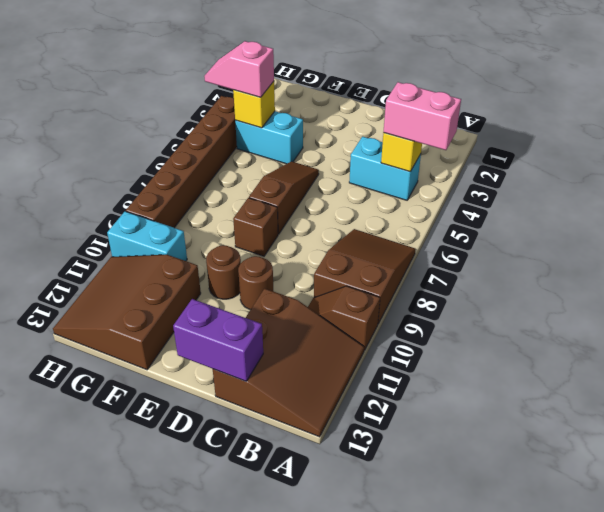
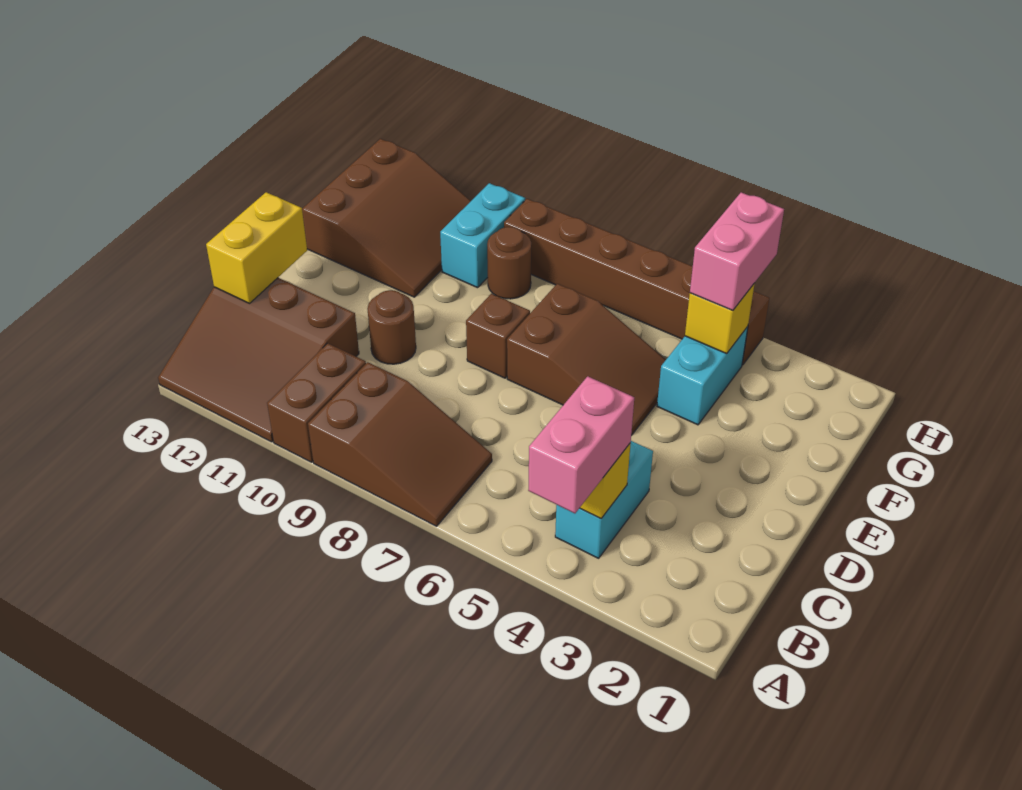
brown slope A10:B10 level 1 top A -> brown brick A10:B10 level 1
purple brick C13:D13 level 2 -> yellow brick C13:D13 level 2
brown slope E5:E7 level 1 top 7 -> brown slope E5:F7 level 1 top 7
brown round brick E10 level 1 -> brown round brick G9 level 1
brown slope F11:H13 level 1 top F -> brown slope F11:H13 level 1 top 13
pink slope G4:H4 level 3 top G -> pink brick G4:H4 level 3

